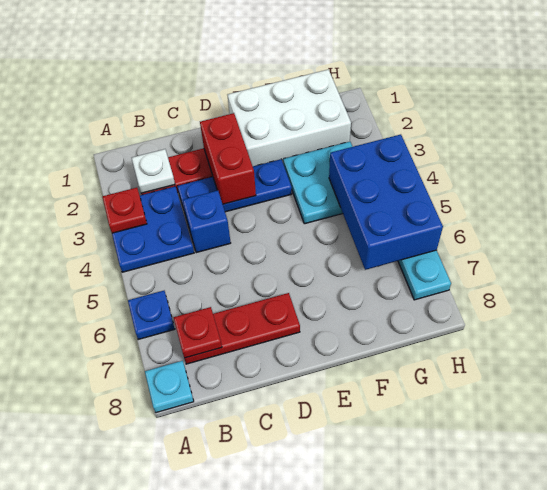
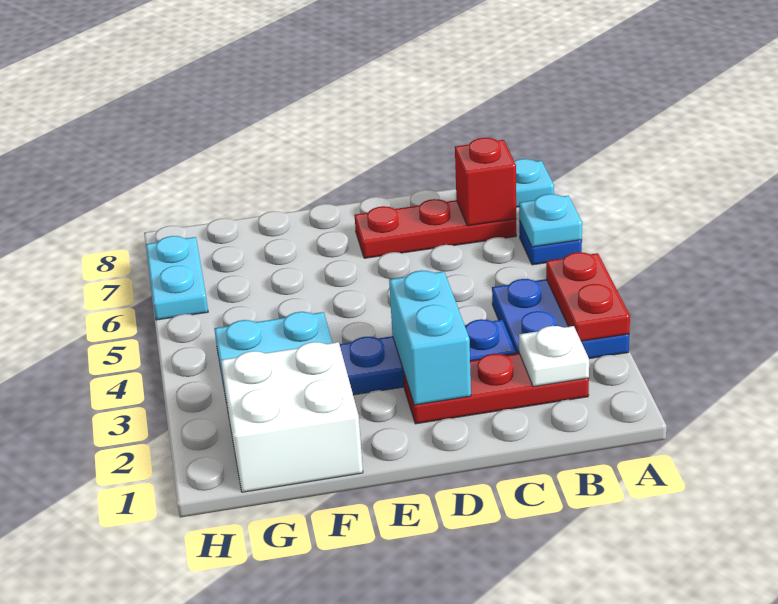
red plate A3 level 2 -> red plate A3:A4 level 2
none -> cyan plate A6 level 2
red plate B7 level 2 -> red brick B7 level 2
blue brick C4 level 1 -> none
red brick D2:D3 level 2 -> cyan brick D2:D3 level 2
white brick E1:G2 level 1 -> white brick F1:G2 level 1
blue brick G4:H6 level 2 -> none

